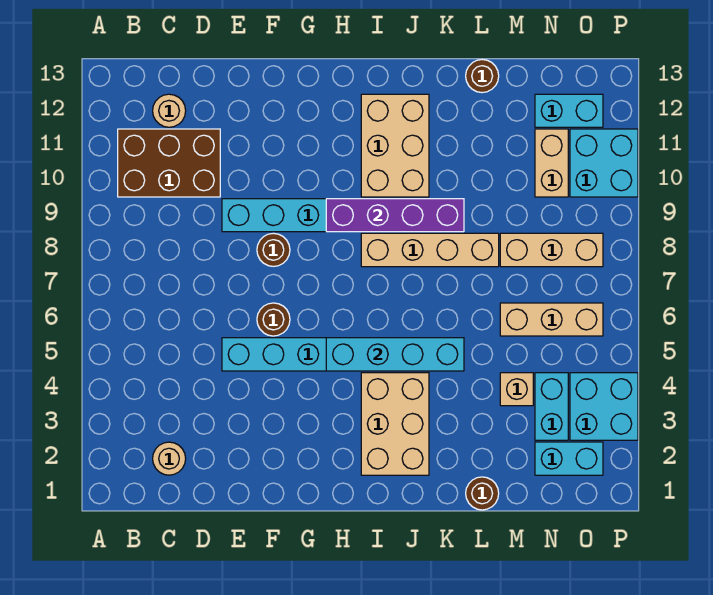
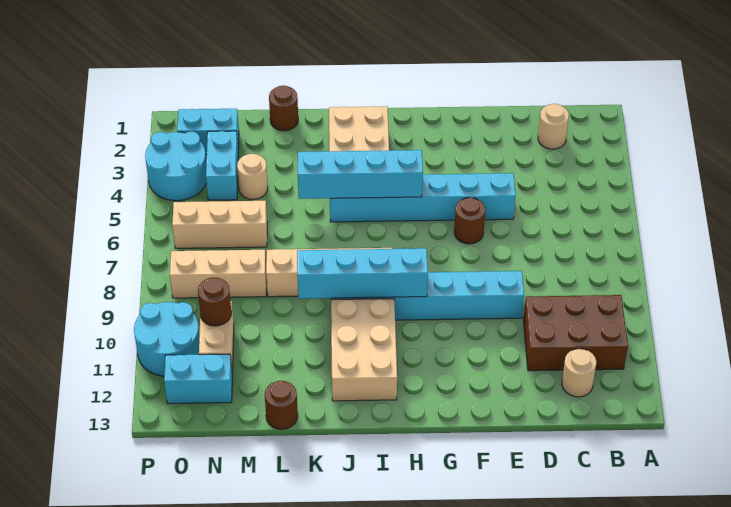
brown round brick F8 level 1 -> brown round brick N10 level 2
purple brick H9:K9 level 2 -> cyan brick H9:K9 level 2
tan brick M4 level 1 -> tan round brick M4 level 1
cyan brick O3:P4 level 1 -> cyan round brick O3:P4 level 1
cyan brick O10:P11 level 1 -> cyan round brick O10:P11 level 1

